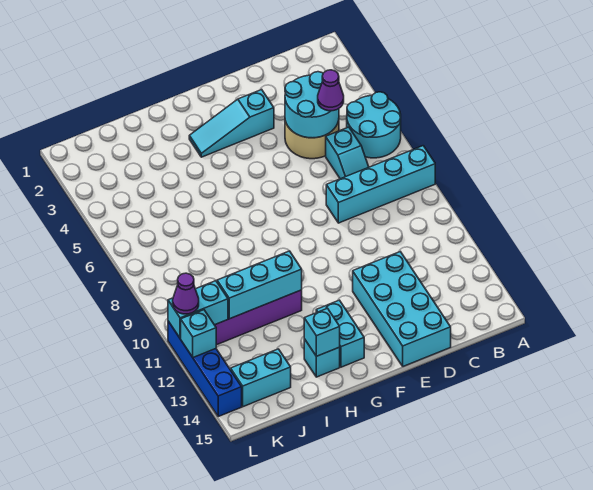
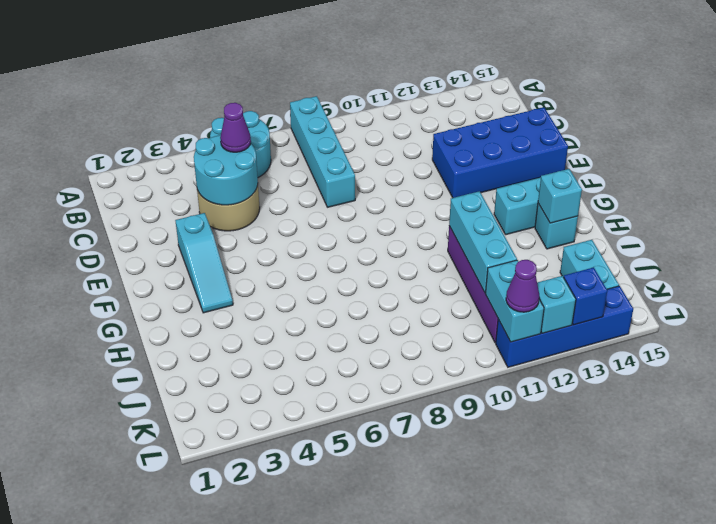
cyan slope C6:C7 level 1 top 6 -> none
cyan brick D12:E15 level 1 -> blue brick D12:E15 level 1
none -> blue brick L13 level 2

